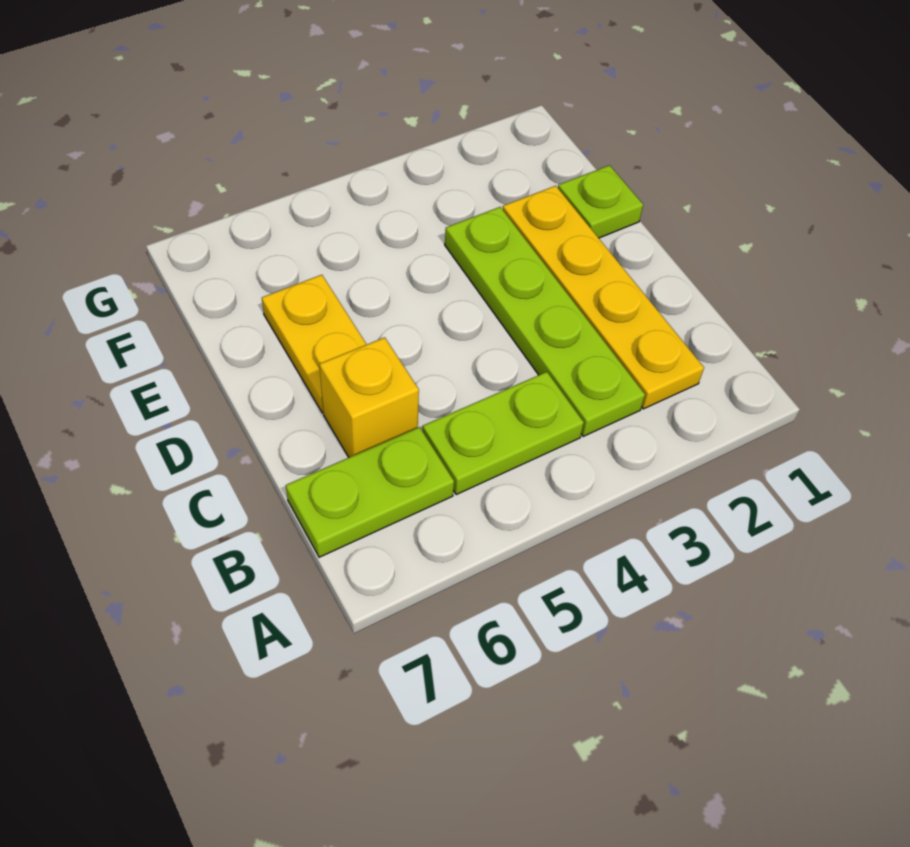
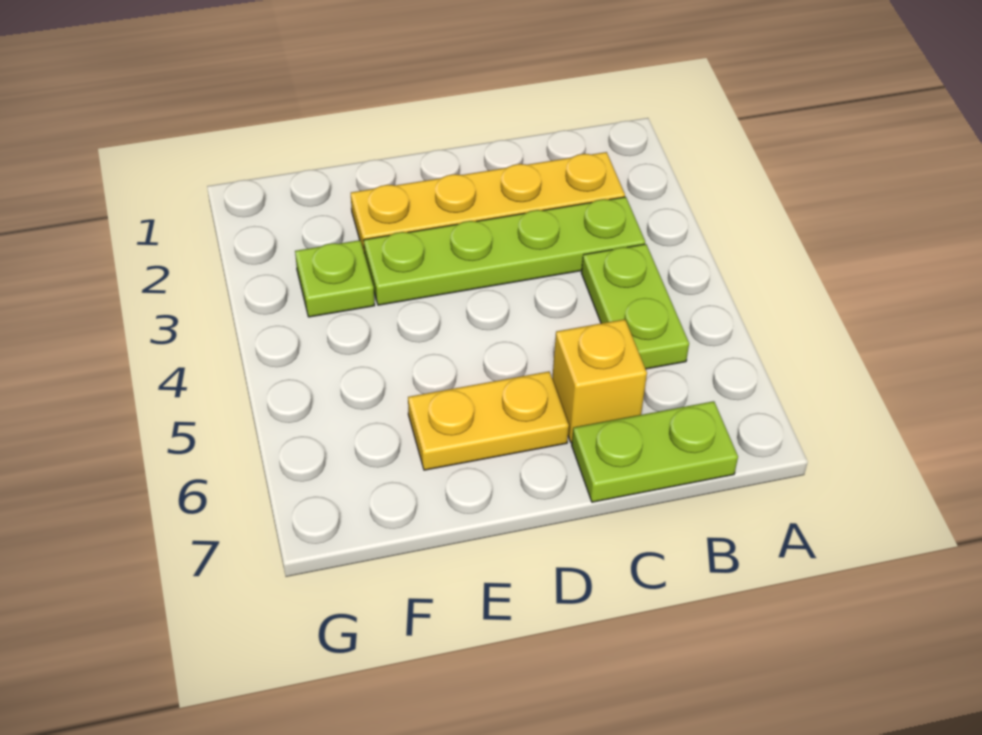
lime plate B6:B7 level 1 -> lime plate B7:C7 level 1
lime plate E1 level 1 -> lime plate F3 level 1

